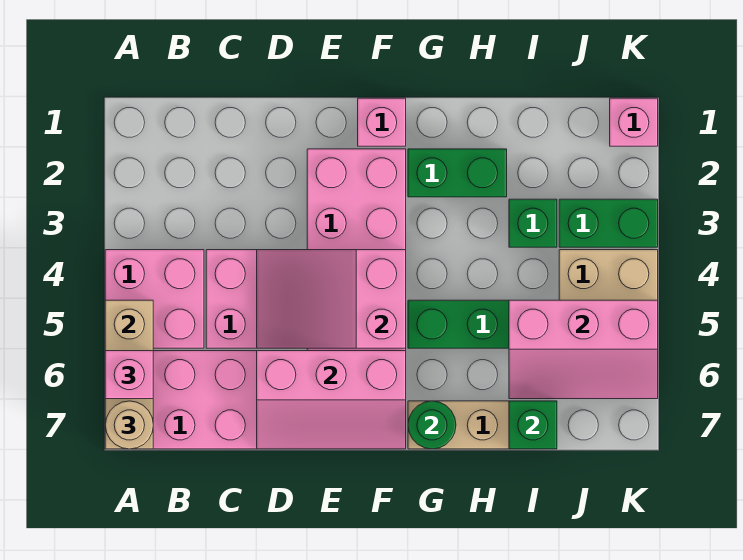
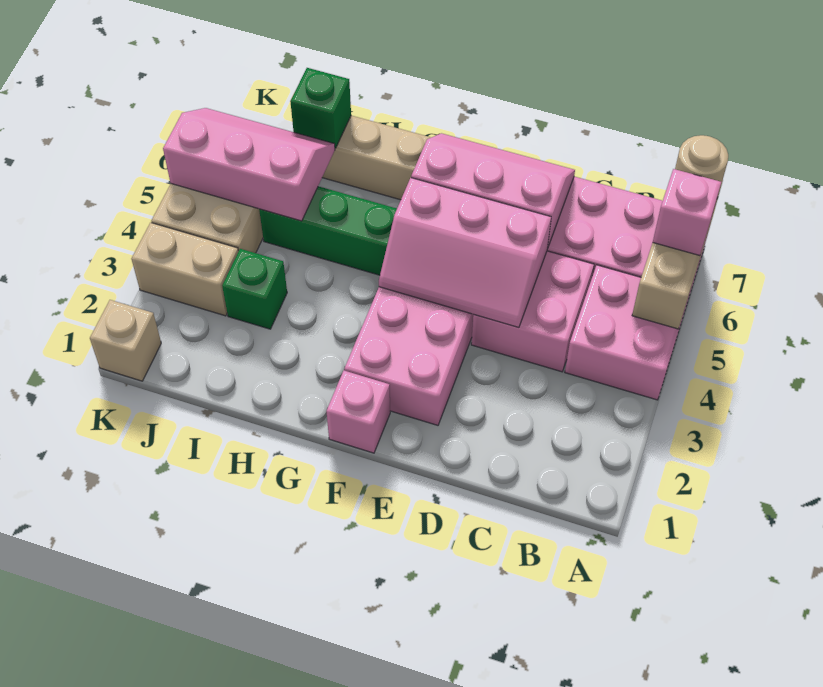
pink slope D4:F5 level 2 top F -> pink slope D4:F5 level 2 top 5
green brick G2:H2 level 1 -> none
green round brick G7 level 2 -> none
green brick J3:K3 level 1 -> tan brick J3:K3 level 1
pink brick K1 level 1 -> tan brick K1 level 1

